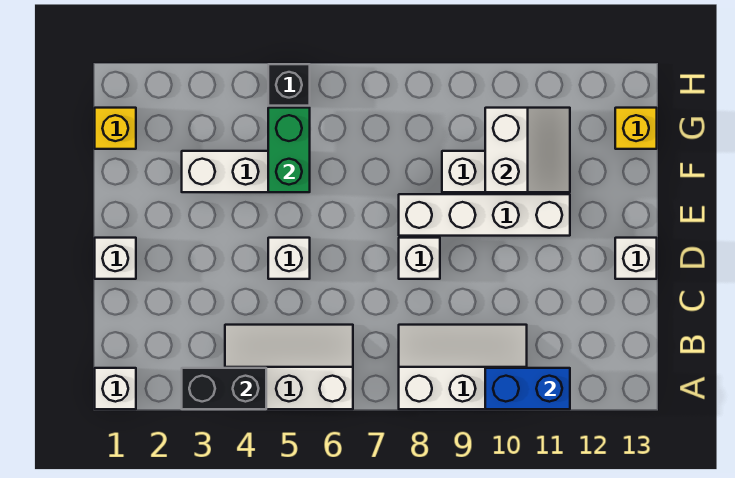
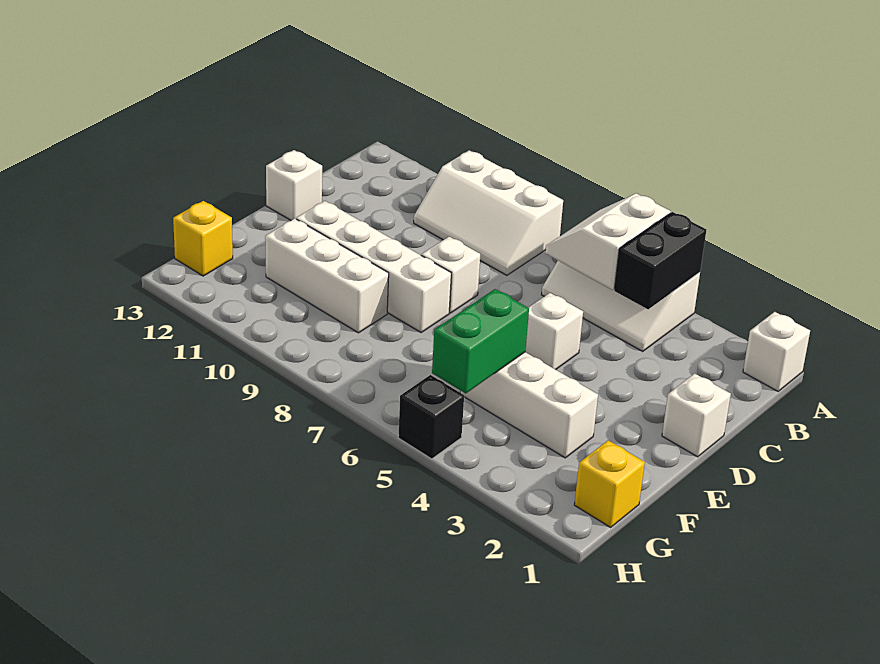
black brick A3:A4 level 2 -> black brick A4:B4 level 2
blue brick A10:A11 level 2 -> none
white slope F10:G11 level 2 top 10 -> white slope A5:B6 level 2 top 5

